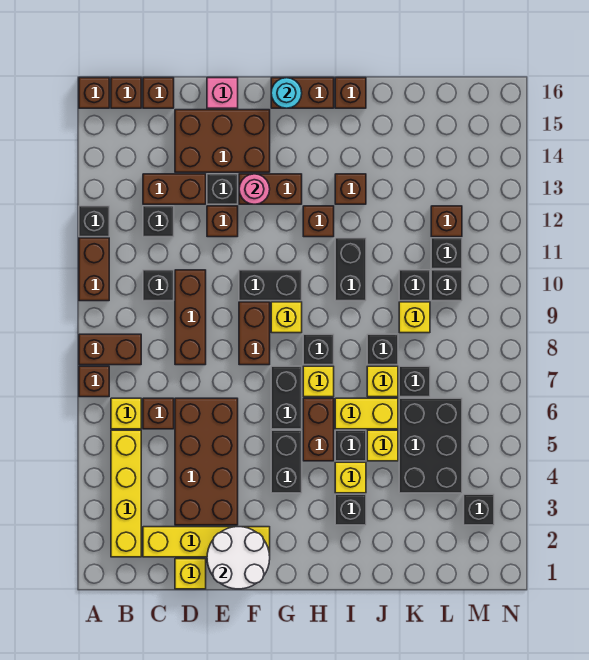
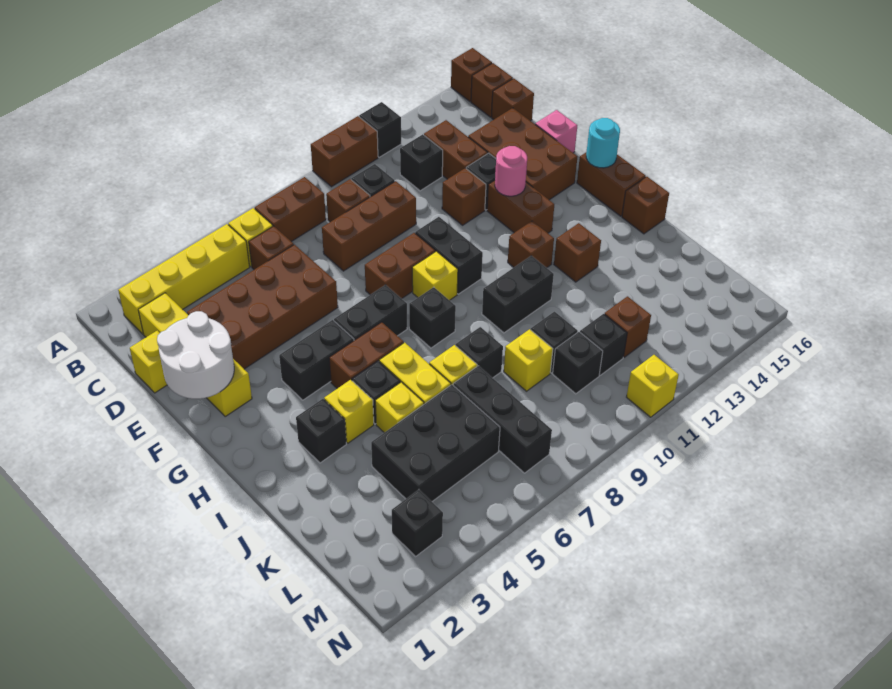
brown brick A7 level 1 -> brown brick C9 level 1
brown brick A8:B8 level 1 -> brown brick B7:B8 level 1
yellow brick H7 level 1 -> yellow brick N11 level 1
black brick K7 level 1 -> black brick K7:M7 level 1

